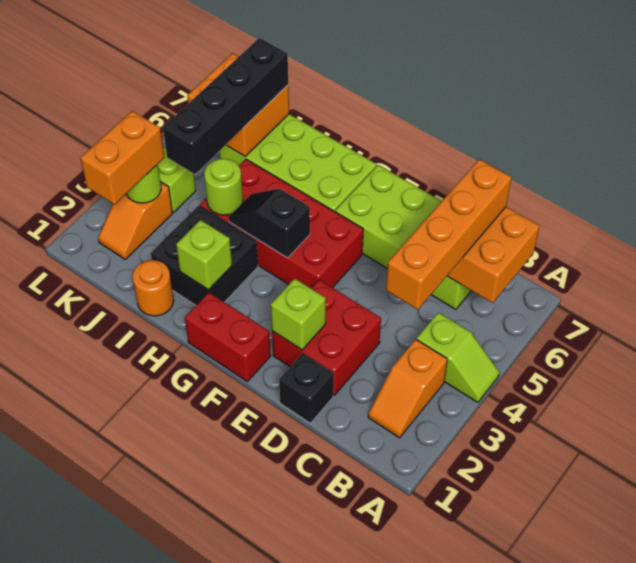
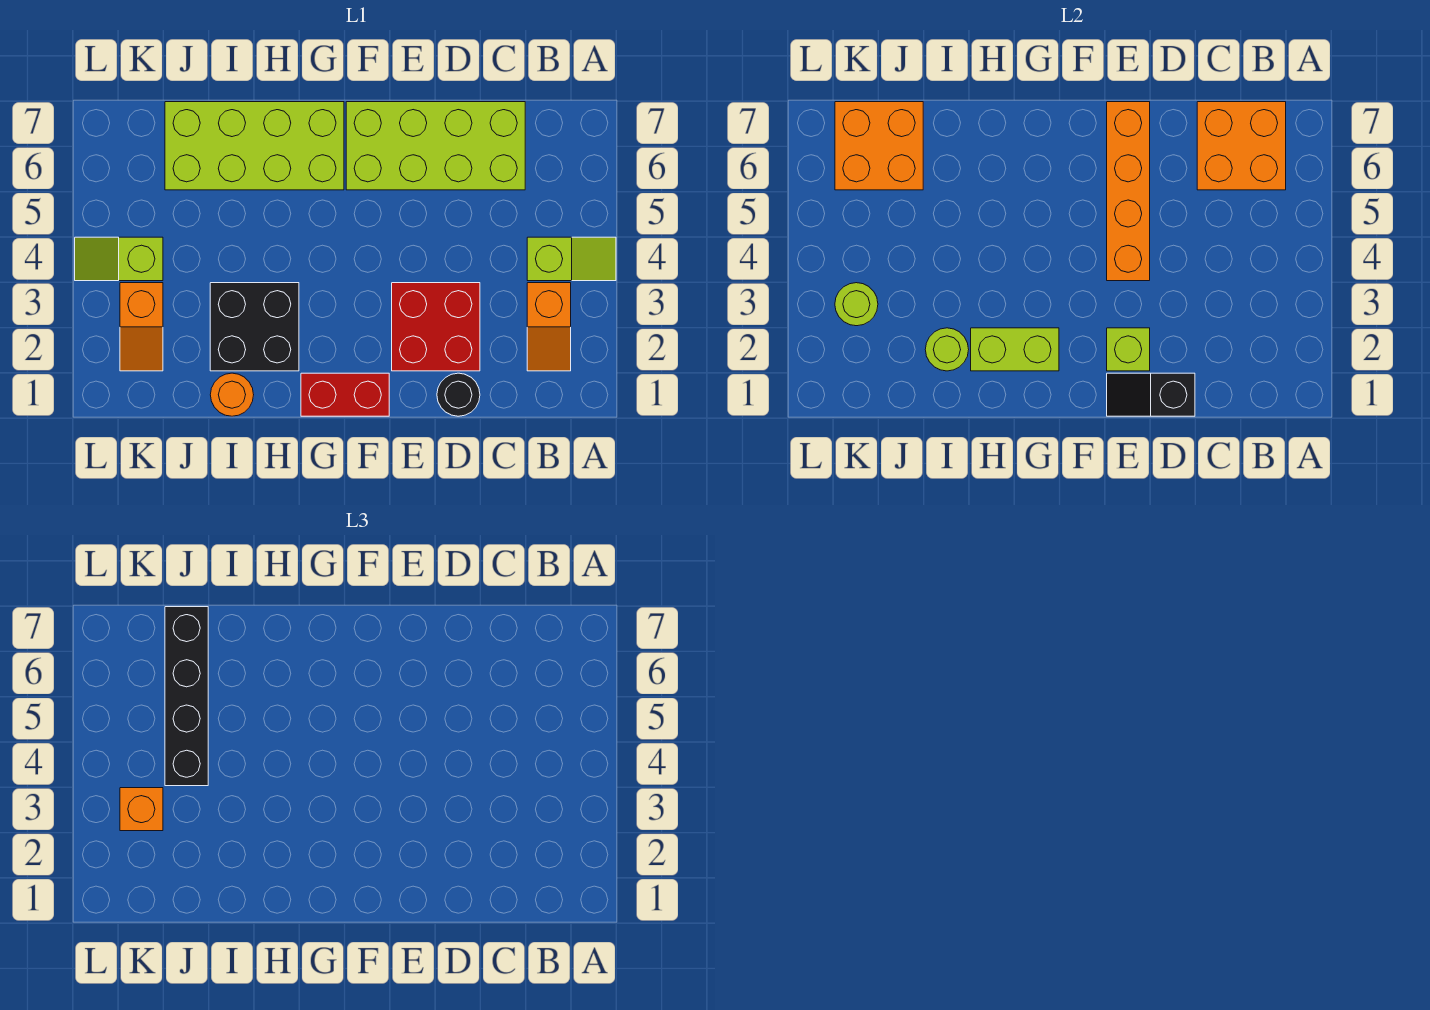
orange brick C4:C7 level 3 -> orange brick E4:E7 level 2
black brick D1 level 1 -> black round brick D1 level 1
red brick F4:I5 level 1 -> none
black slope G4:H4 level 2 top G -> black slope D1:E1 level 2 top D
lime brick H2 level 2 -> lime brick G2:H2 level 2
lime round brick I4 level 2 -> lime round brick I2 level 2
orange brick K2:K3 level 3 -> orange brick K3 level 3

